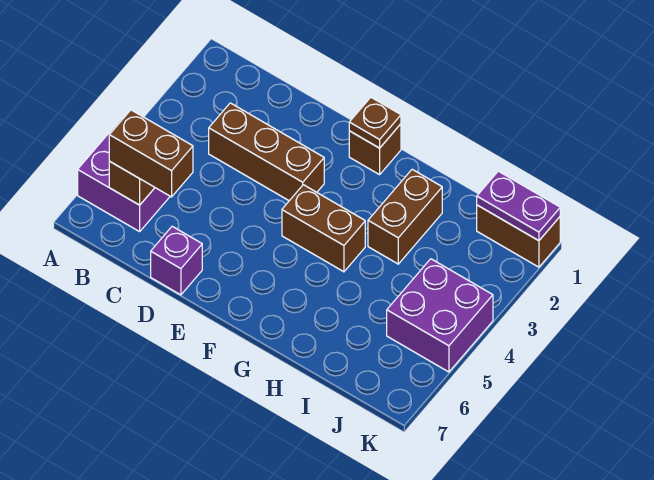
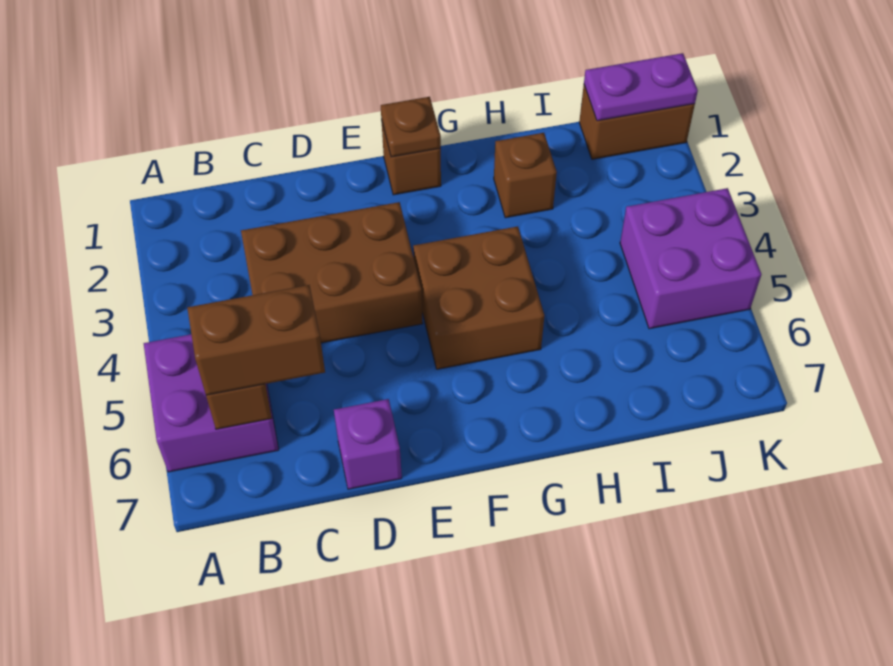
brown brick C3:E3 level 1 -> brown brick C3:E4 level 1
brown brick F4:G4 level 1 -> brown brick F4:G5 level 1
brown brick H2:H3 level 1 -> brown brick H2 level 1

